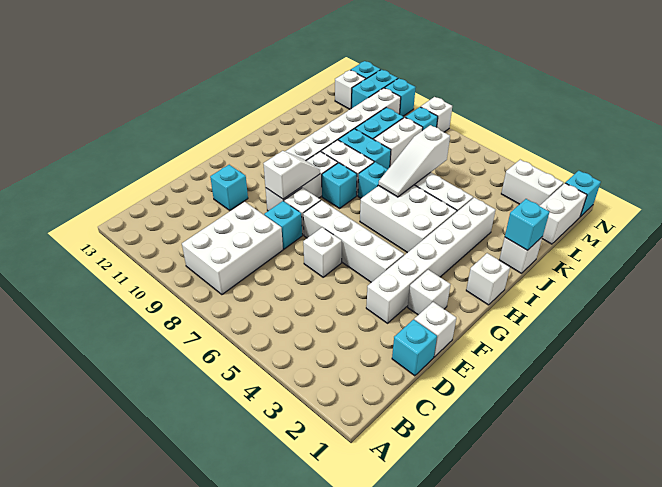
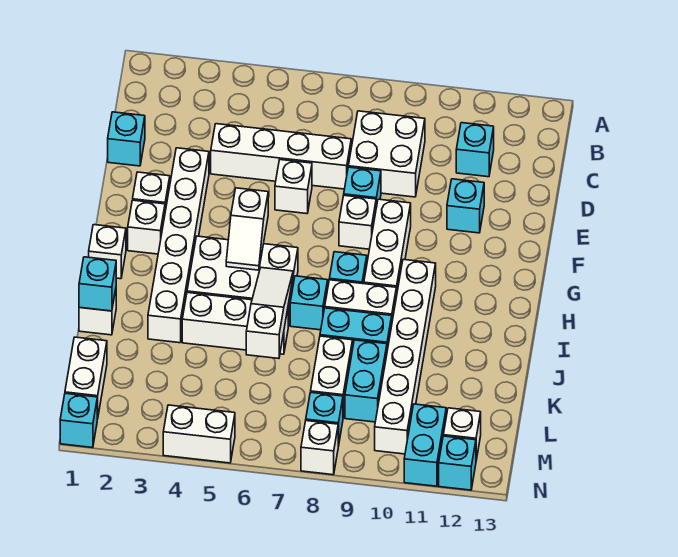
white brick B8:D9 level 1 -> white brick C8:D9 level 1
white brick E1 level 1 -> white brick G2 level 1
white brick F4:F7 level 1 -> white brick D4:D7 level 1
white slope F9:G9 level 2 top F -> white slope G5:H5 level 2 top G
white brick M2:M3 level 1 -> white brick N4:N5 level 1
cyan brick N10 level 1 -> cyan brick C11 level 1

